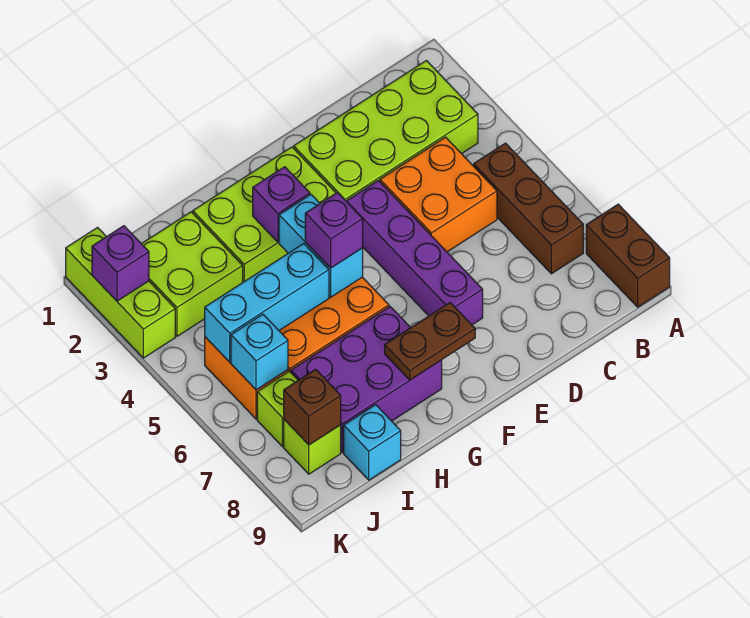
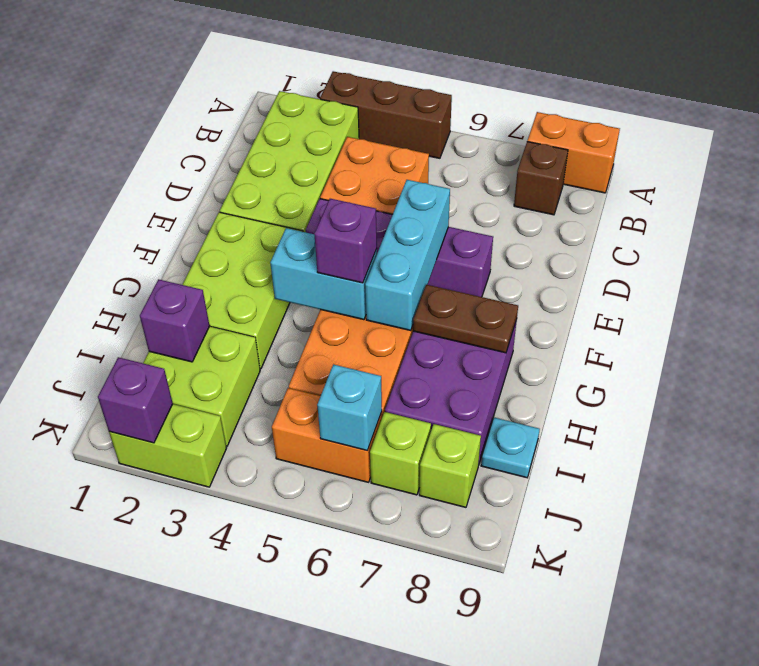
brown brick A8:A9 level 1 -> orange brick A8:A9 level 1
brown brick B5:B7 level 1 -> brown brick A3:A5 level 1
brown plate F8:G8 level 2 -> brown plate G7:G8 level 2
purple brick G3 level 2 -> purple brick I2 level 2
cyan brick H5:J5 level 2 -> cyan brick E6:G6 level 2
cyan brick I9 level 1 -> cyan plate I9 level 1
brown brick J8 level 2 -> brown brick B8 level 1
lime brick K1:K3 level 1 -> lime brick K2:K3 level 1

